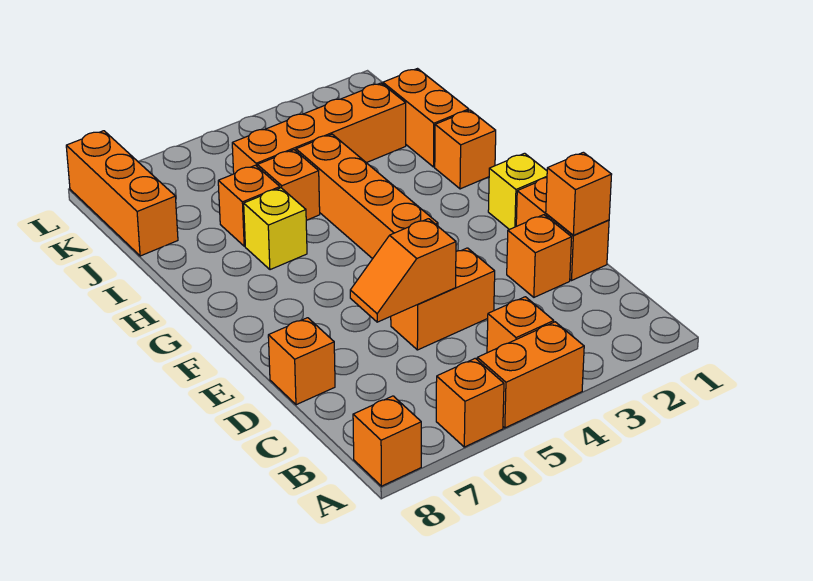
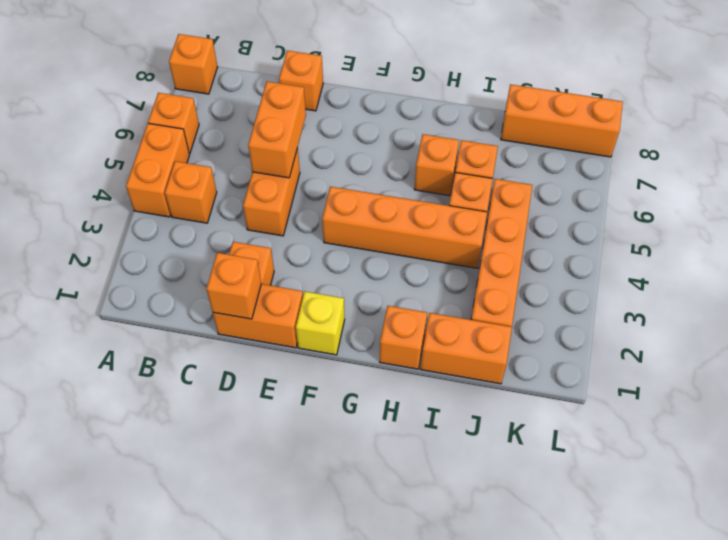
orange slope D5:D6 level 2 top 5 -> orange brick D5:D6 level 2
yellow brick H6 level 1 -> orange brick H6 level 1

